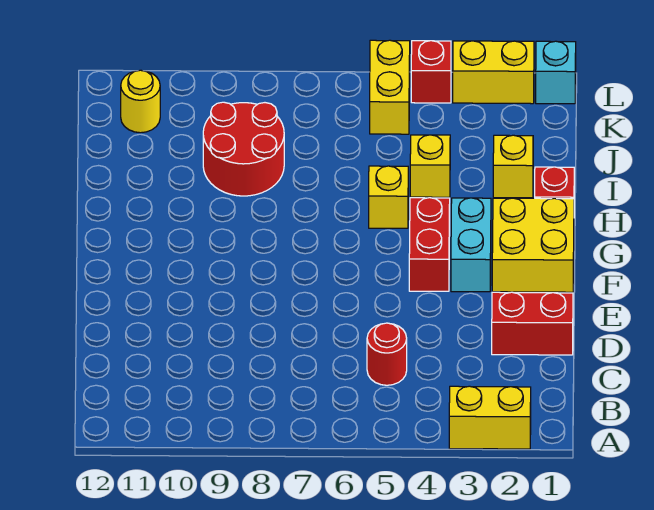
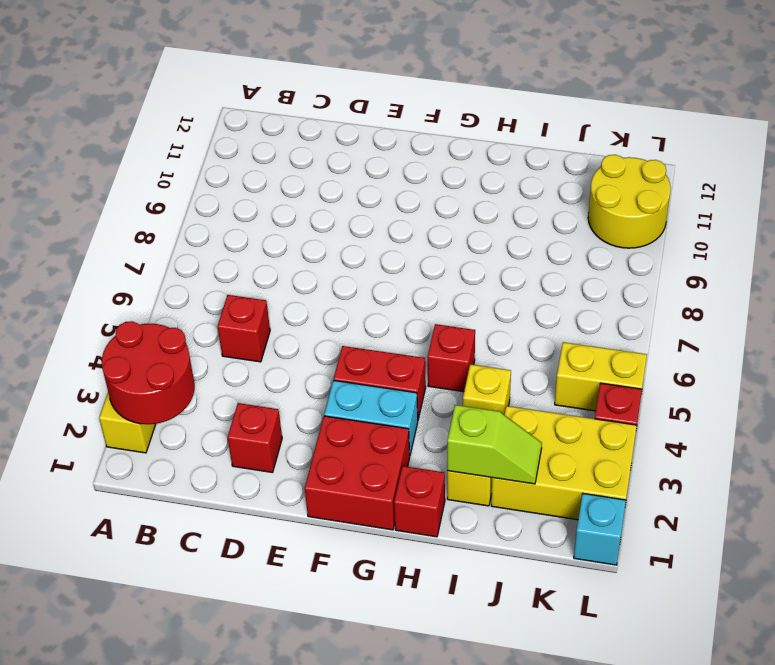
red round brick C5 level 1 -> red brick C5 level 1
red brick D1:D2 level 1 -> red brick D2 level 1
yellow brick F1:G2 level 1 -> red brick F1:G2 level 1
yellow brick H5 level 1 -> red brick H5 level 1
none -> lime slope I2:J2 level 2 top I
red round brick I8:J9 level 1 -> red round brick A2:B3 level 2
yellow round brick K11 level 1 -> yellow round brick K10:L11 level 1
yellow brick L2:L3 level 1 -> yellow brick J2:L3 level 1

